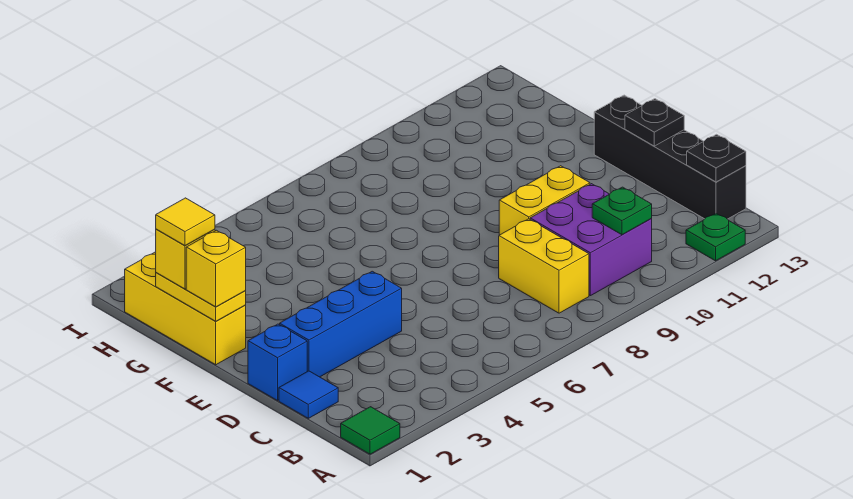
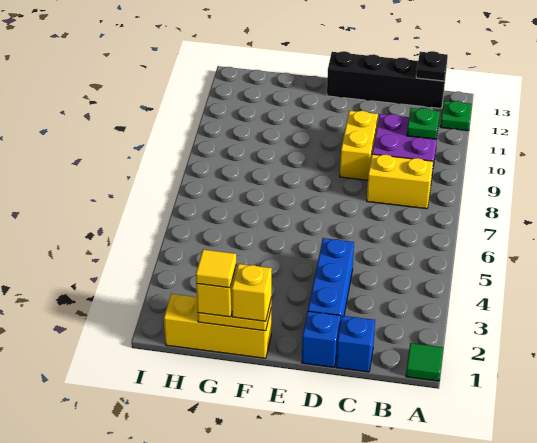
blue tile C1 level 1 -> blue brick C1 level 1
black plate D13 level 2 -> none

